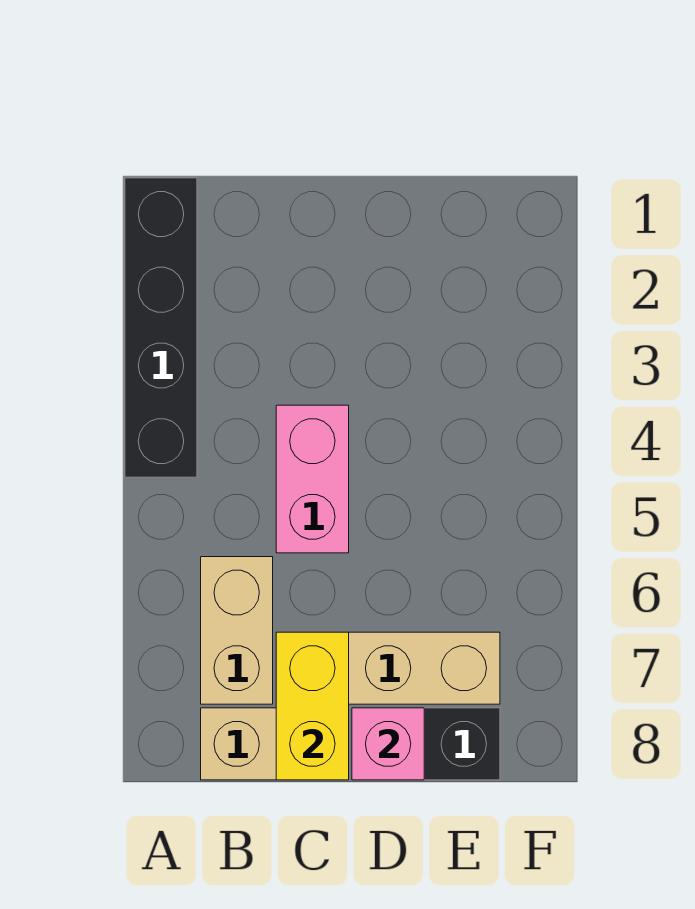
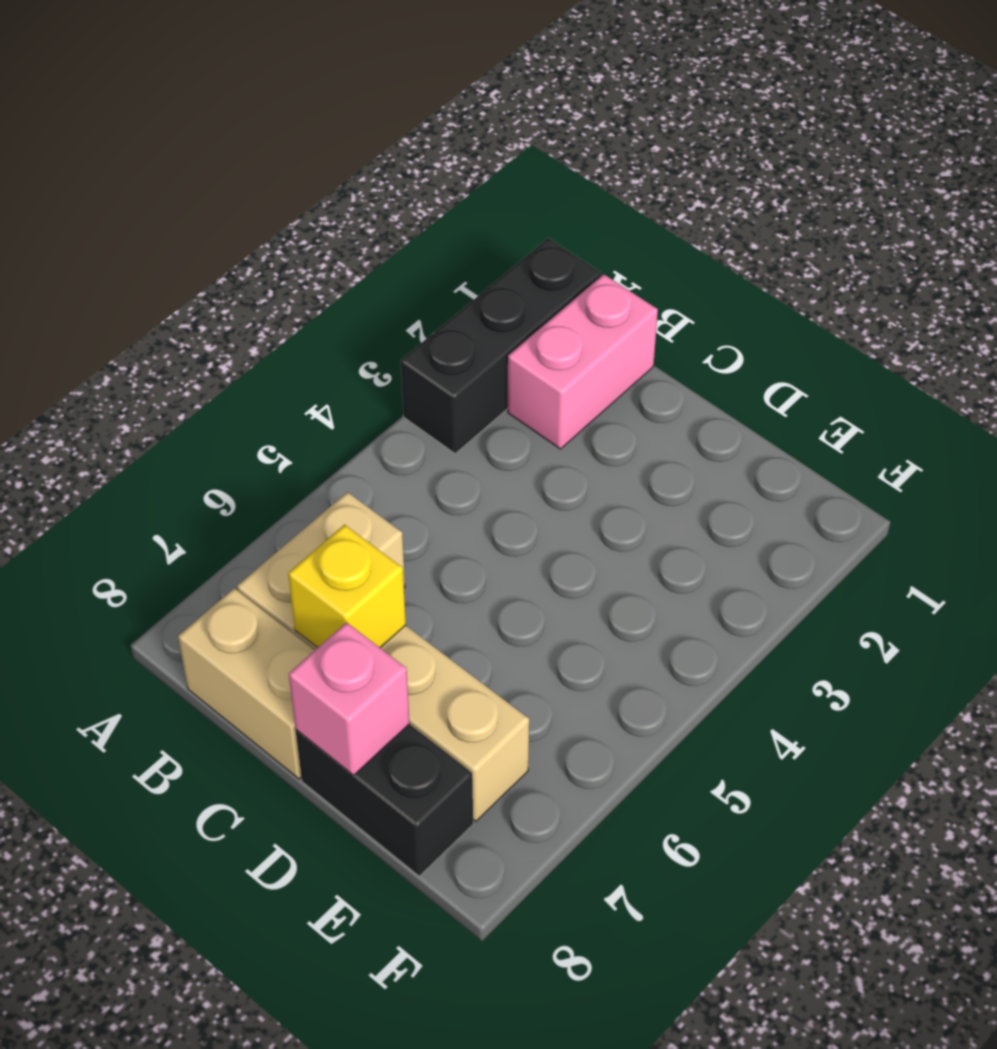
black brick A1:A4 level 1 -> black brick A1:A3 level 1
pink brick C4:C5 level 1 -> pink brick B1:B2 level 1
yellow brick C7:C8 level 2 -> yellow brick C7 level 2

